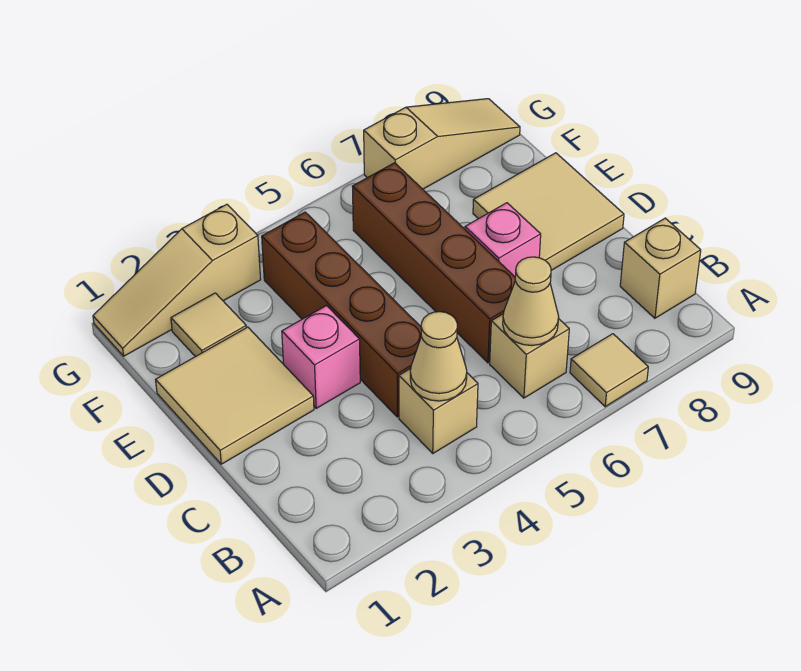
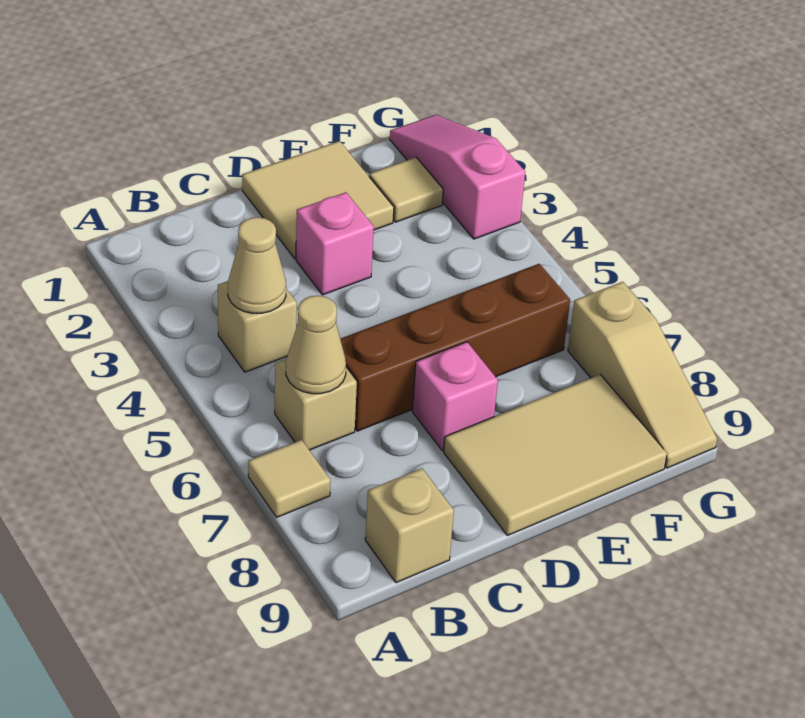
brown brick C4:F4 level 1 -> none
tan tile D8:E9 level 1 -> tan tile D8:F9 level 1
tan slope G1:G3 level 1 top 3 -> pink slope G1:G3 level 1 top 3

